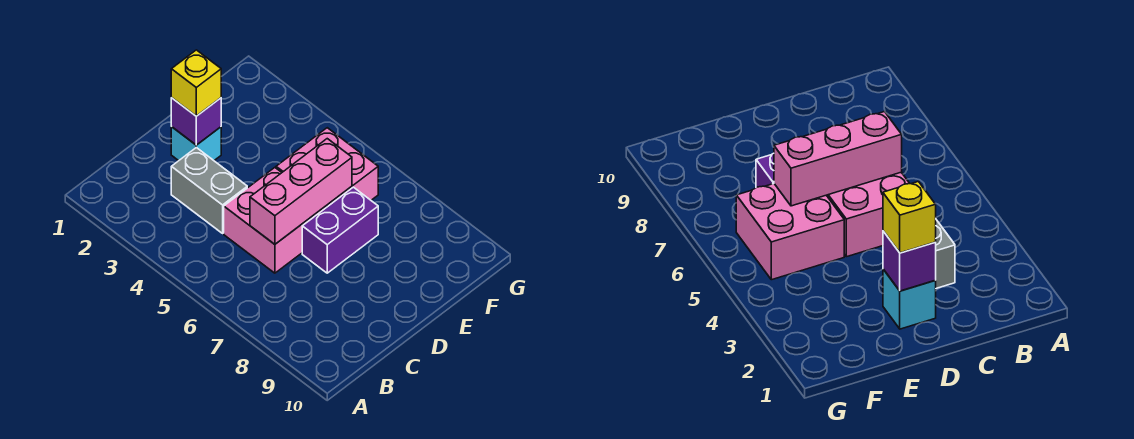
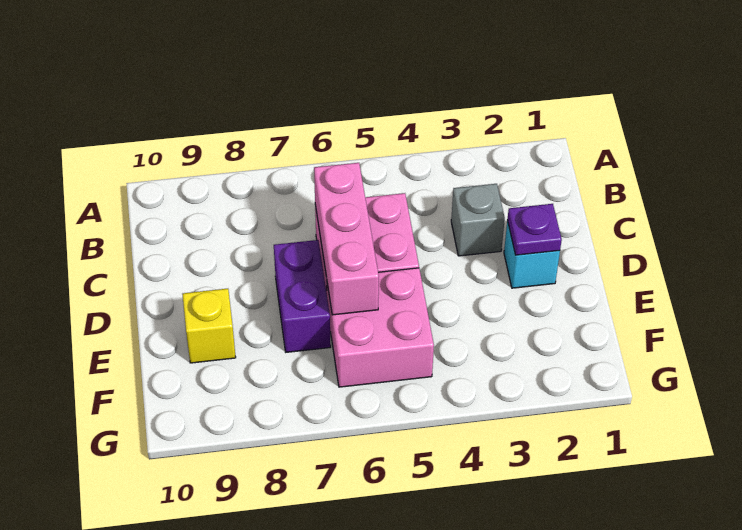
grey brick C3:C4 level 1 -> grey brick C3 level 1
purple brick D2 level 2 -> purple plate D2 level 2
yellow brick D2 level 3 -> yellow brick E9 level 1

